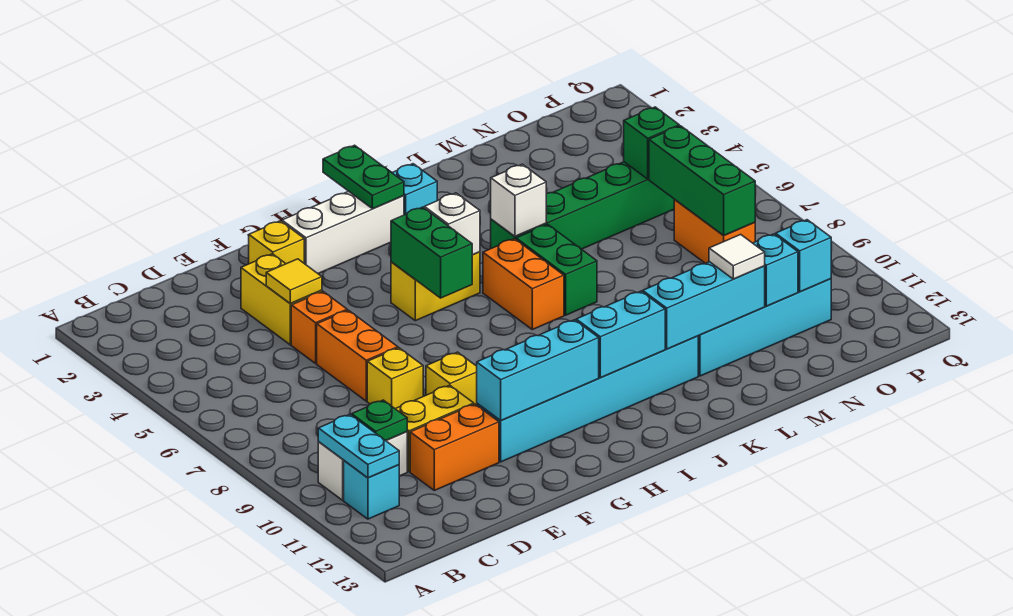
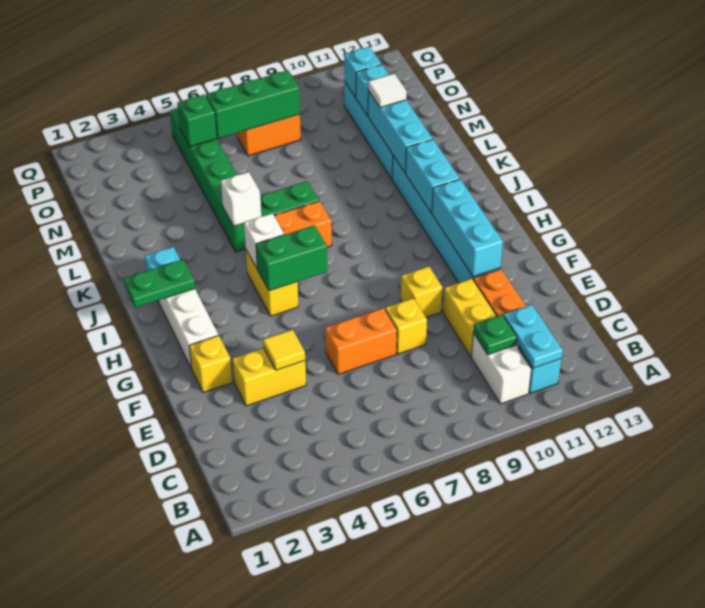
cyan plate B10:B11 level 2 -> cyan plate B11:C11 level 2
orange brick E5 level 1 -> none

